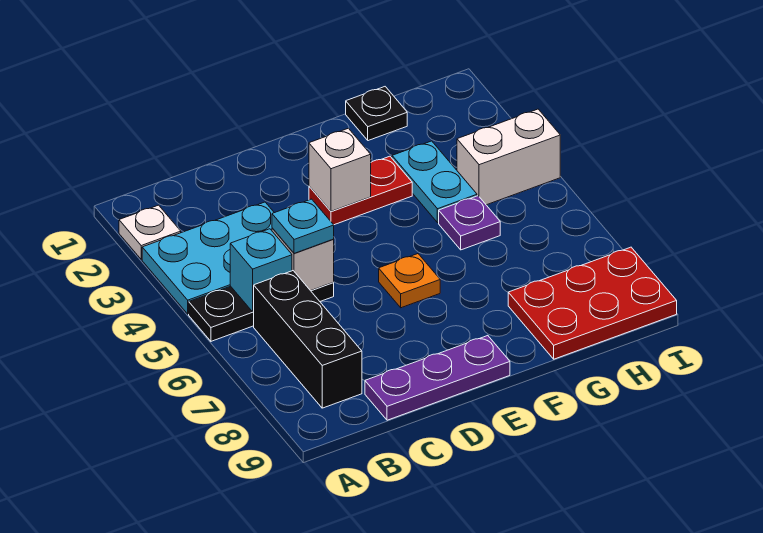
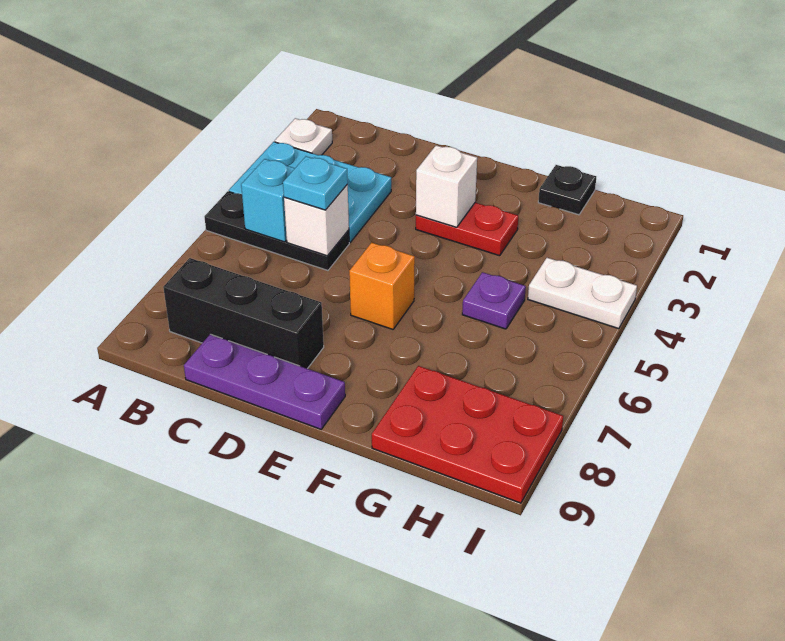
black brick B6:B8 level 1 -> black brick B8:D8 level 1
orange plate E6 level 1 -> orange brick E6 level 1
cyan plate G3:G4 level 1 -> none
white brick H4:I4 level 1 -> white plate H4:I4 level 1

